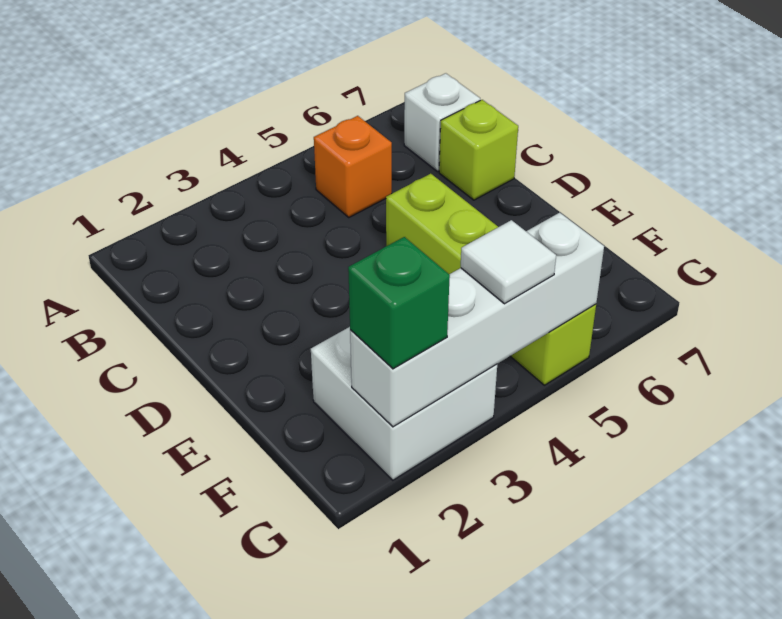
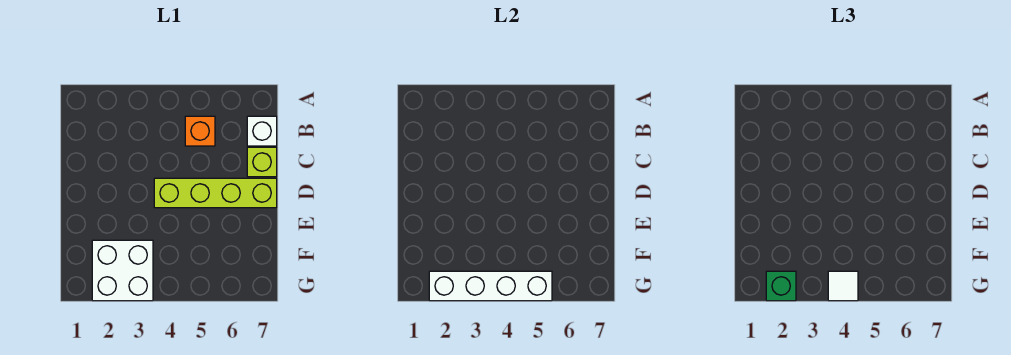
lime brick D5:G5 level 1 -> lime brick D4:D7 level 1

